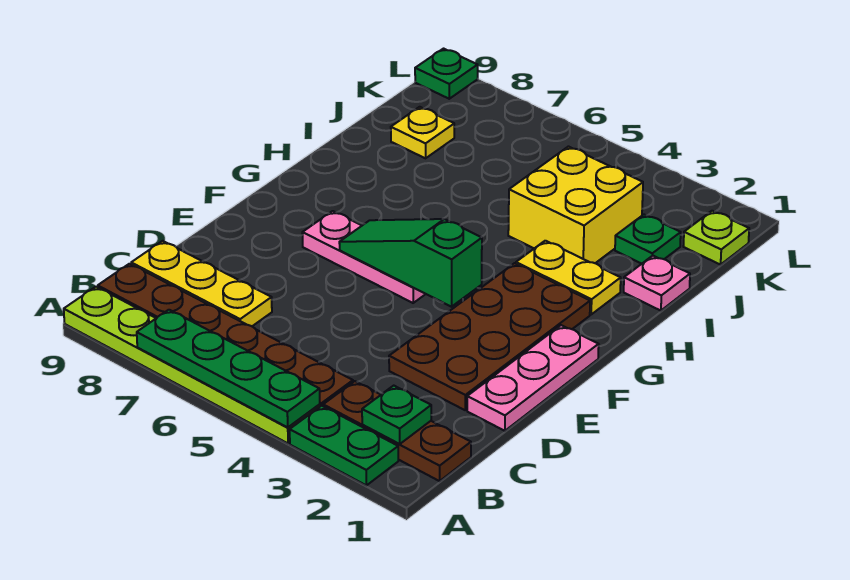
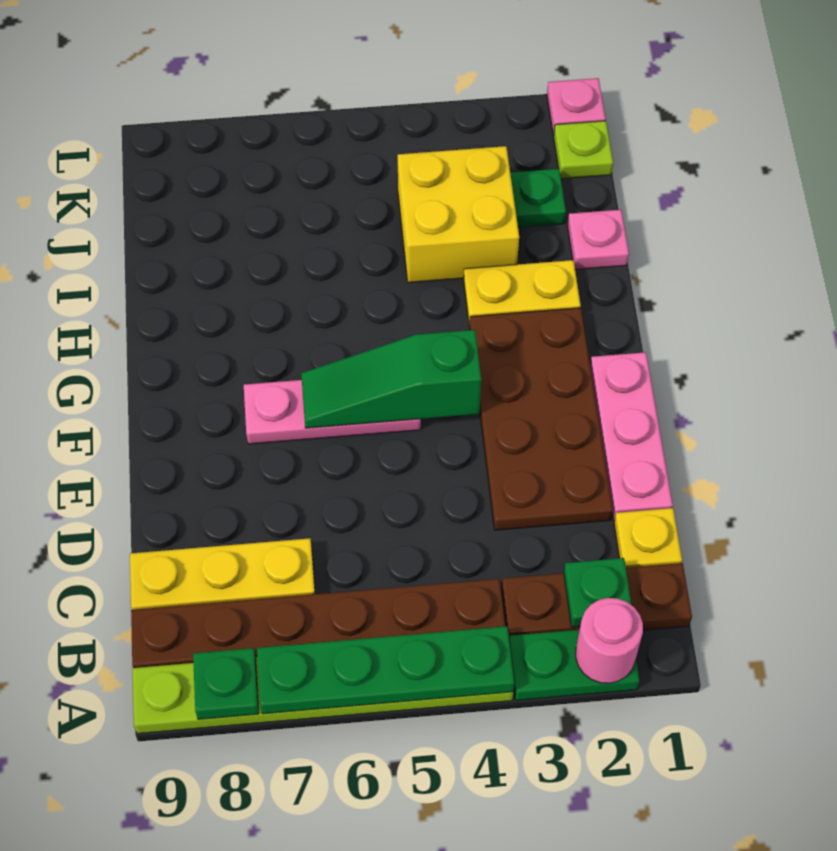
none -> pink round brick A2 level 2
yellow plate J8 level 1 -> yellow plate C1 level 1
none -> pink plate L1 level 1
green plate L9 level 1 -> green plate A8 level 2

